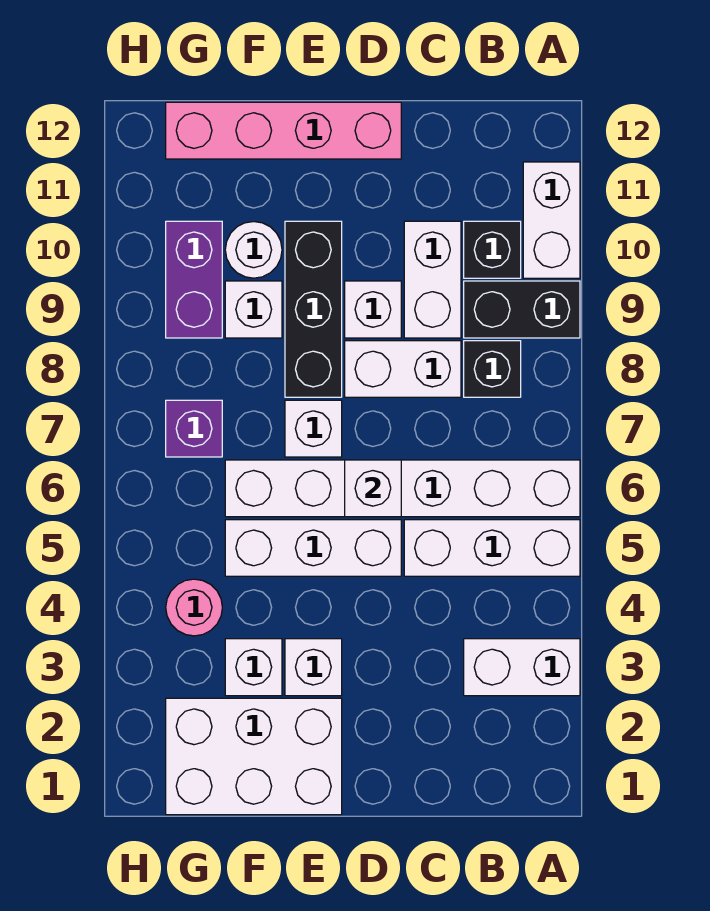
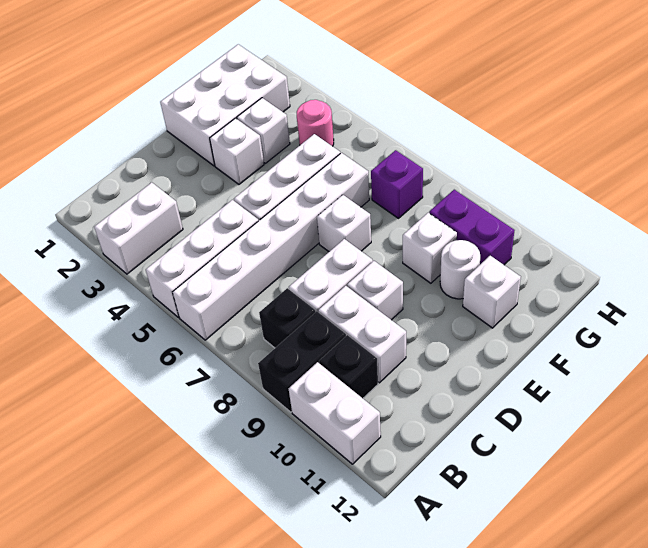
white brick D6 level 2 -> white brick F11 level 1
pink brick D12:G12 level 1 -> none
black brick E8:E10 level 1 -> none

